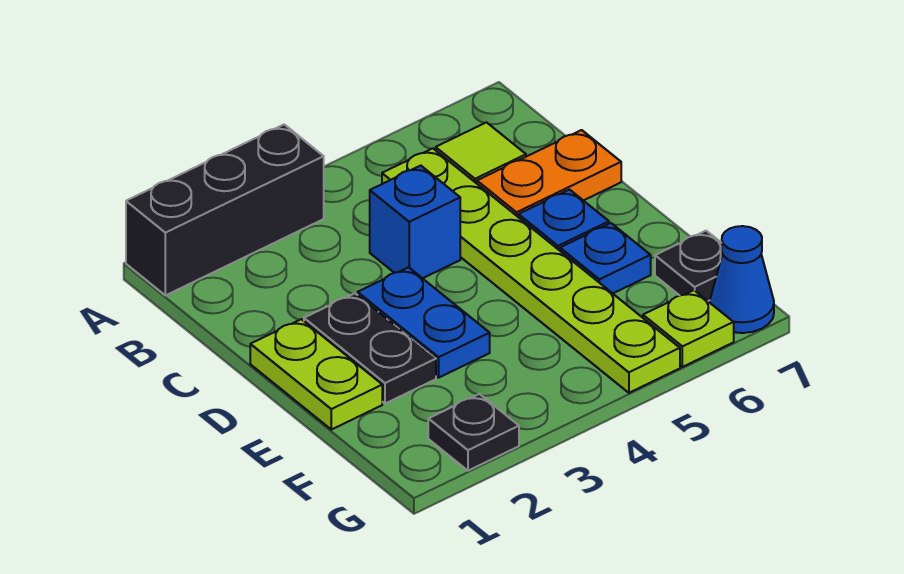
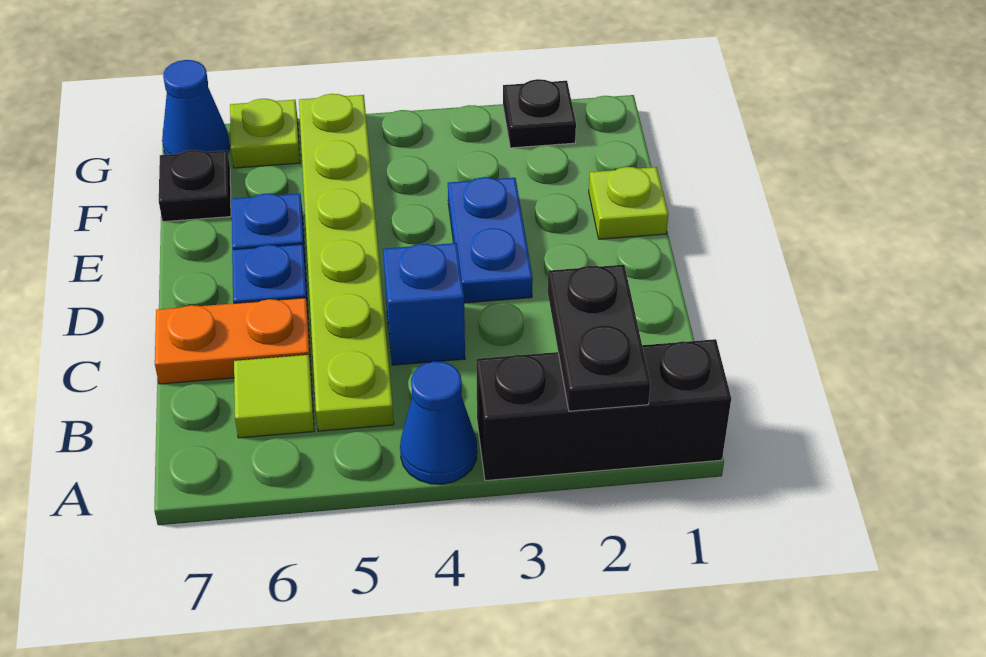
none -> blue cone A4 level 1
lime plate D1:E1 level 1 -> lime plate E1 level 1
black plate D2:E2 level 1 -> black plate A2:B2 level 2

